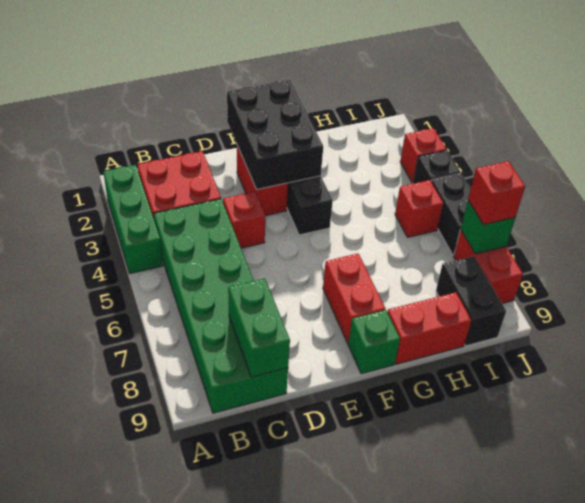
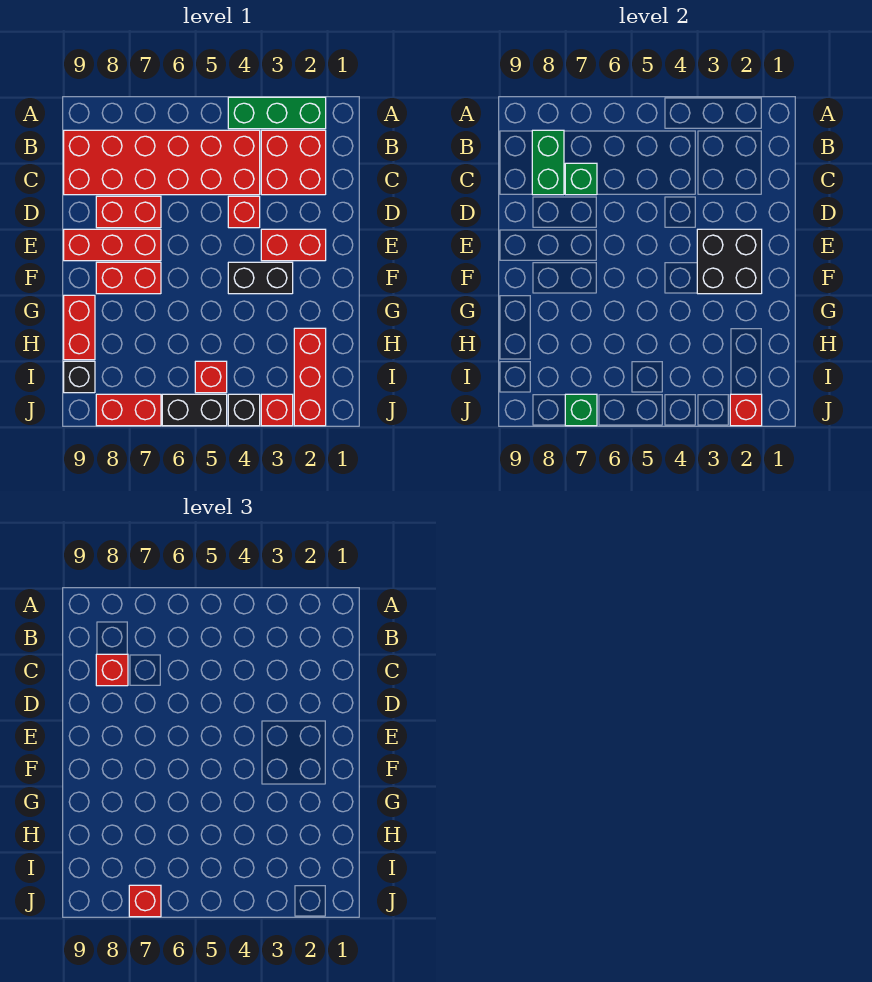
green brick B4:C9 level 1 -> red brick B4:C9 level 1
green brick C8:C9 level 2 -> green brick B8:C8 level 2
none -> red brick C8 level 3
none -> red brick D7:D8 level 1
black brick E1:F3 level 2 -> black brick E2:F3 level 2
none -> red brick E7:E9 level 1
green brick F9 level 1 -> green brick C7 level 2
none -> red brick H2:J2 level 1
black brick I8:I9 level 1 -> black brick I9 level 1
none -> red brick J2 level 2

